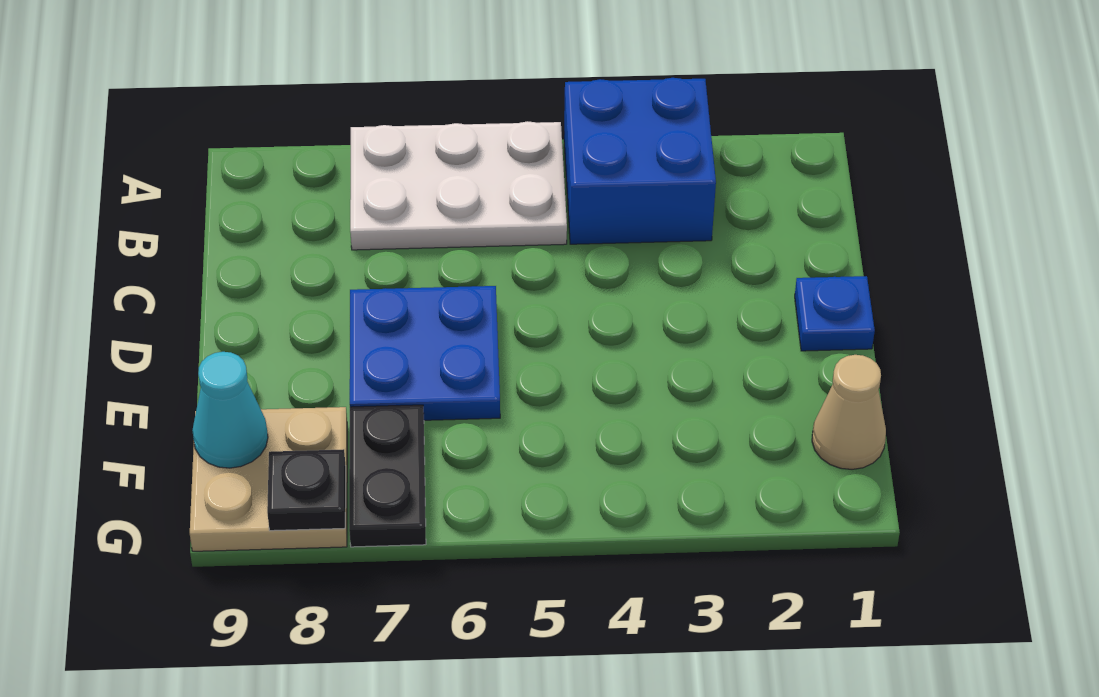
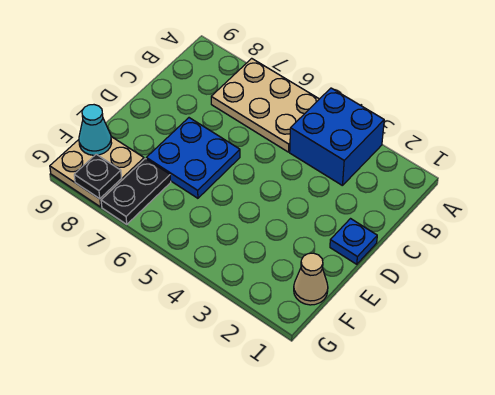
white plate A5:B7 level 1 -> tan plate A5:B7 level 1

